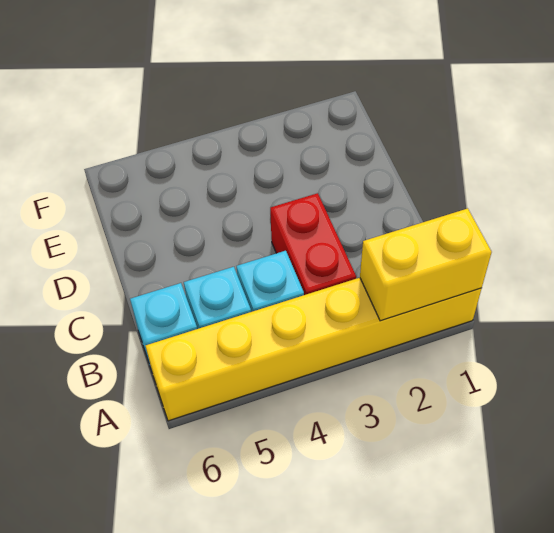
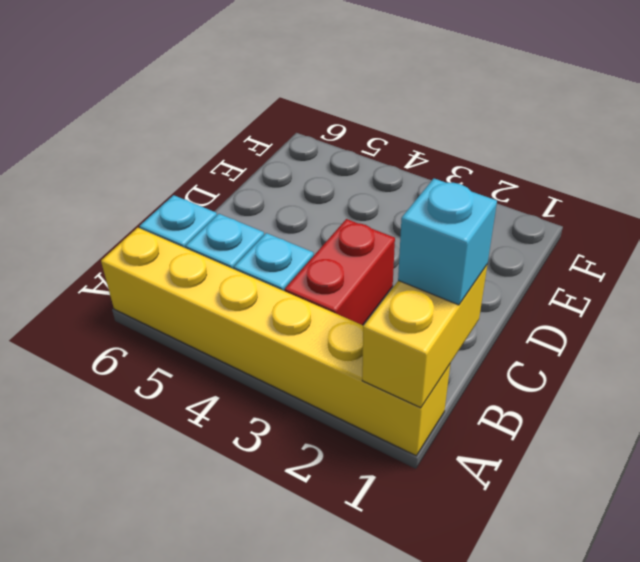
yellow brick A1:A2 level 2 -> yellow brick A1:B1 level 2
none -> cyan brick B1 level 3

